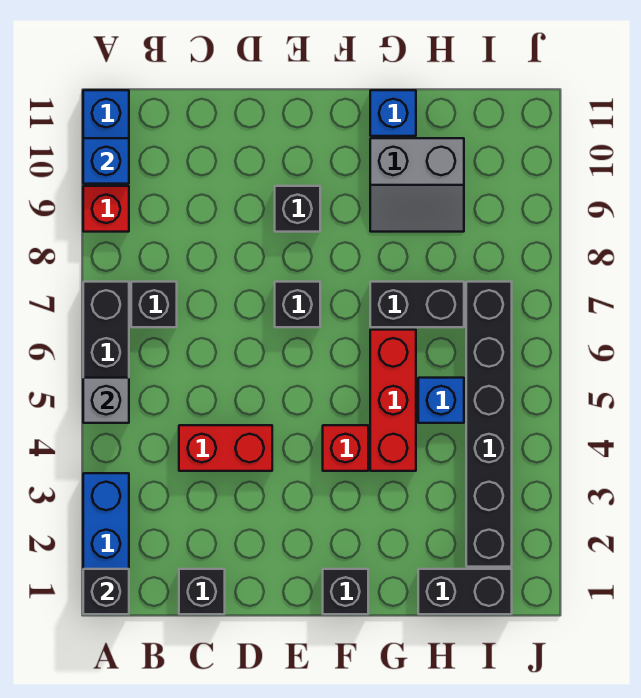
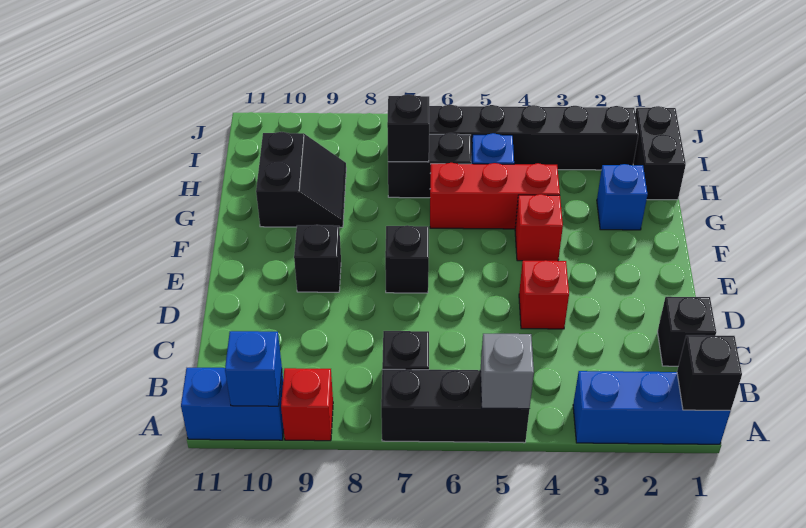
red brick C4:D4 level 1 -> red brick D4 level 1
black brick F1 level 1 -> black brick H7 level 2
black brick G7:H7 level 1 -> black brick H6:H7 level 1
grey slope G9:H10 level 1 top 10 -> black slope G9:H10 level 1 top 10
blue brick G11 level 1 -> blue brick G2 level 1

